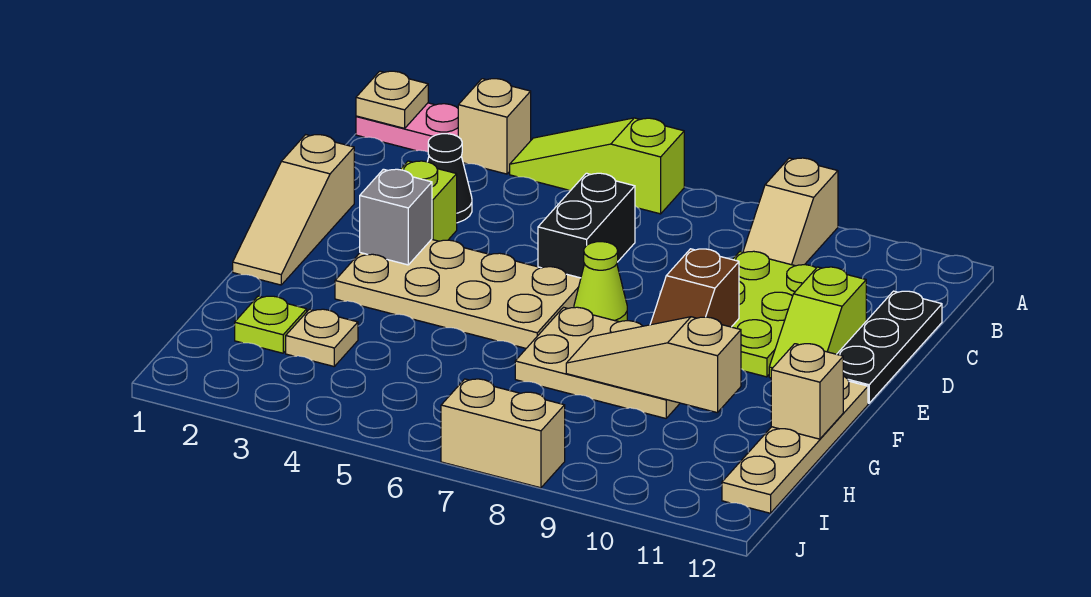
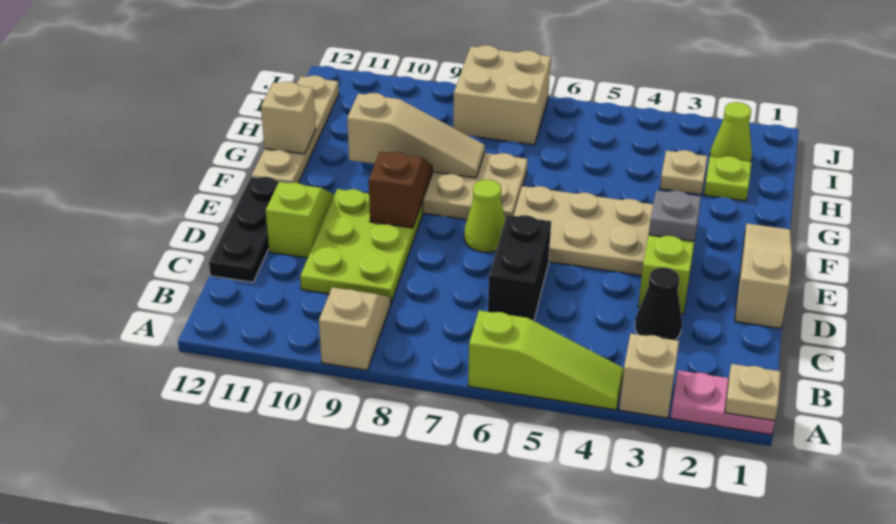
none -> lime cone I2 level 1
tan brick J7:J8 level 1 -> tan brick I7:J8 level 1

